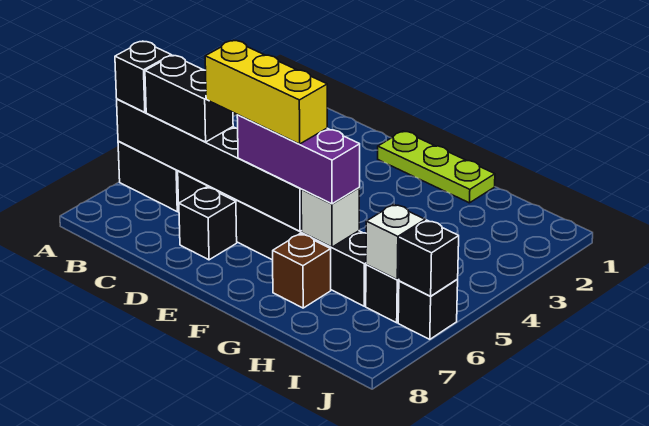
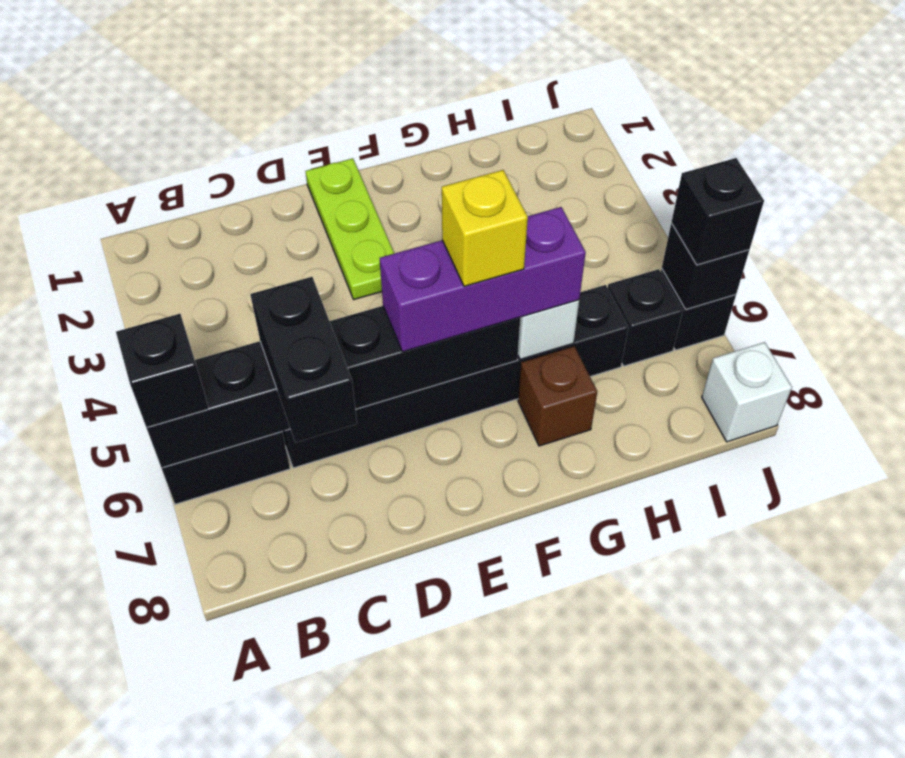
black brick B6:C6 level 3 -> black brick C6:C7 level 3
yellow brick D6:F6 level 4 -> yellow brick F6 level 4
black brick D7 level 1 -> black brick J6 level 3
lime plate E1:G1 level 1 -> lime plate E1:E3 level 1
white brick I6 level 2 -> white brick J8 level 1

